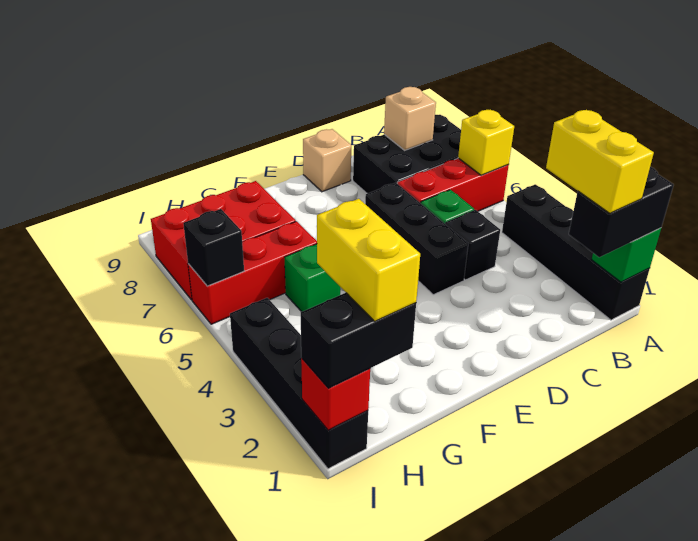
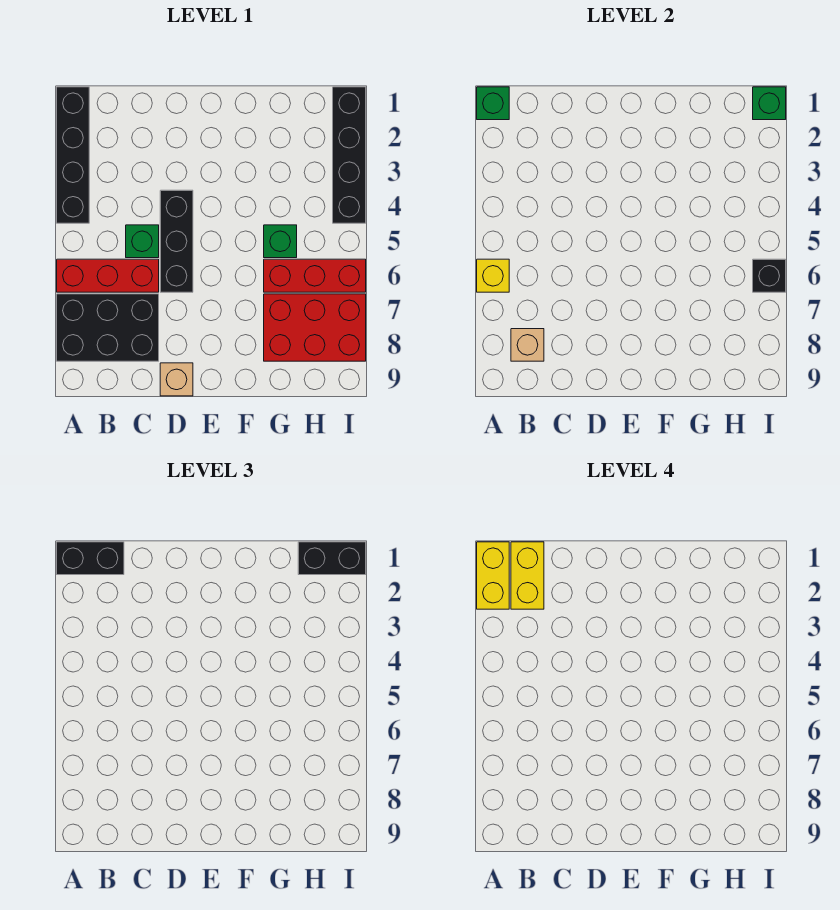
black brick C4 level 1 -> none
yellow brick H1:H2 level 4 -> yellow brick A1:A2 level 4
red brick I1 level 2 -> green brick I1 level 2

